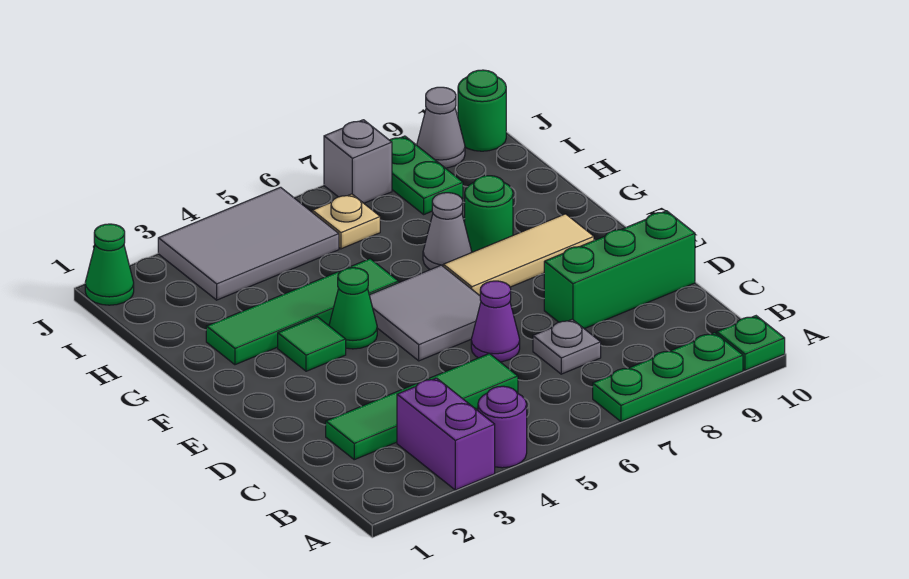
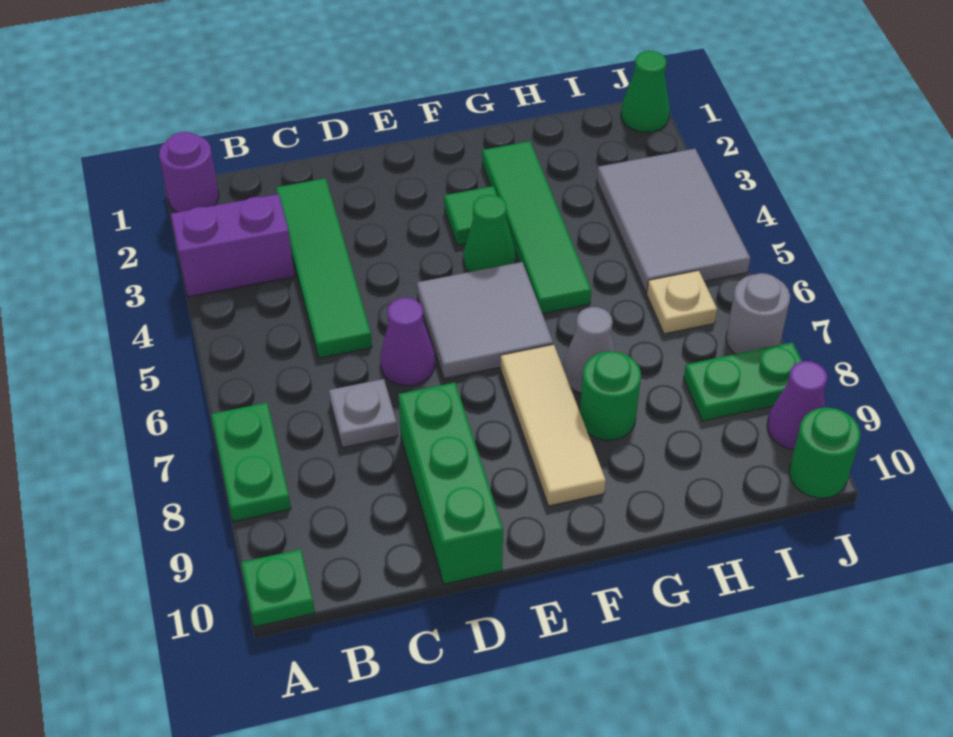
purple round brick A4 level 1 -> purple round brick A1 level 1
green plate A7:A9 level 1 -> green plate A7:A8 level 1
grey brick J7 level 1 -> grey round brick J7 level 1
grey cone J9 level 1 -> purple cone J9 level 1

